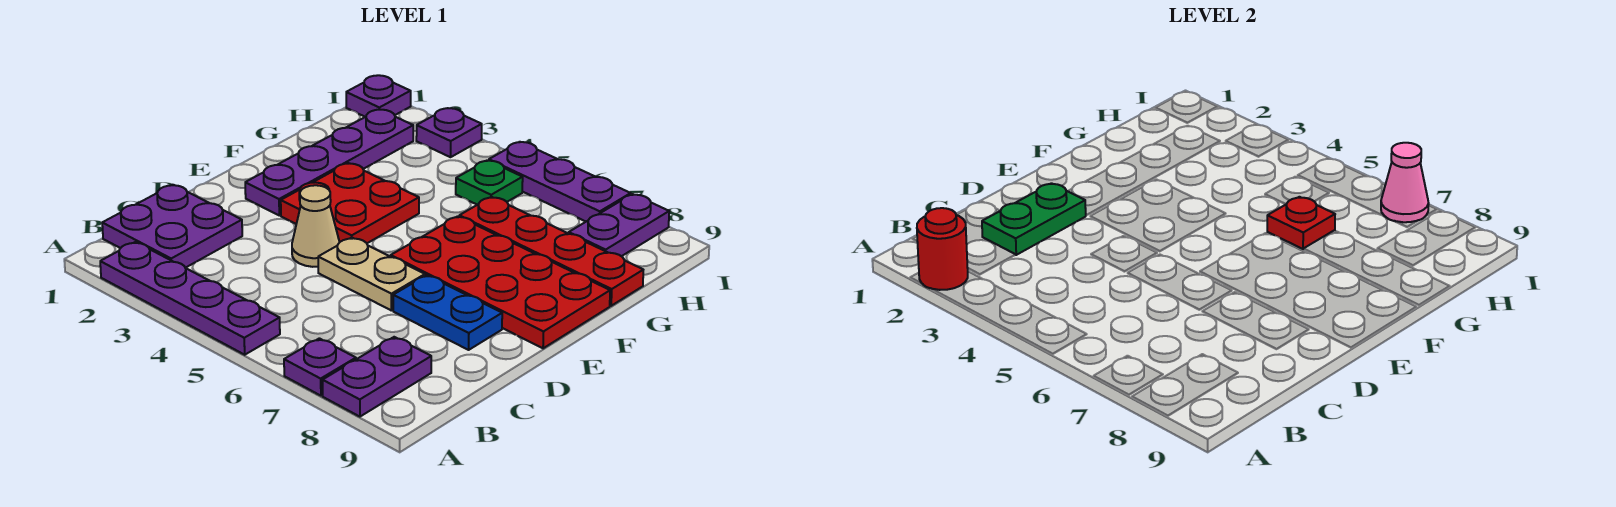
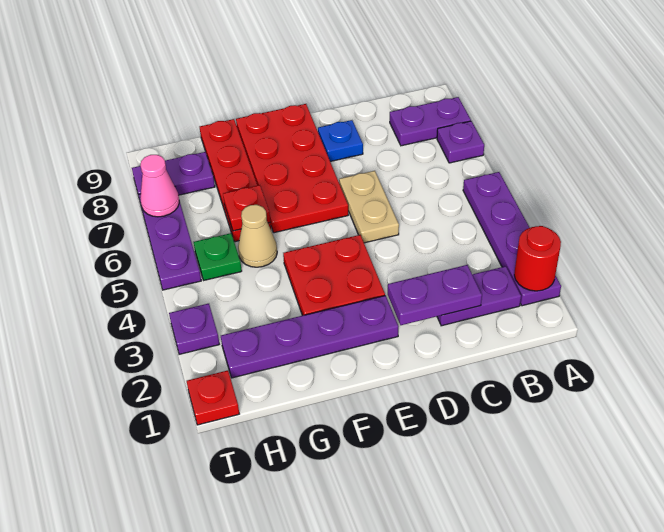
purple plate B1:C2 level 1 -> purple plate B2:C2 level 1
green plate C2:D2 level 2 -> purple plate C2:D2 level 2
tan cone D4 level 1 -> tan cone G5 level 1
blue plate D7:D8 level 1 -> blue plate D8 level 1
purple plate I1 level 1 -> red plate I1 level 1

